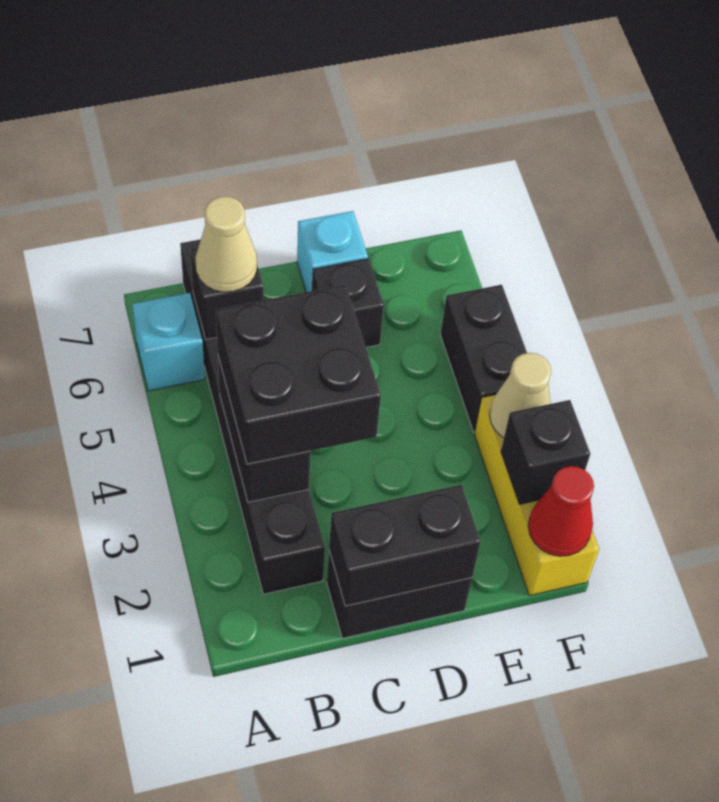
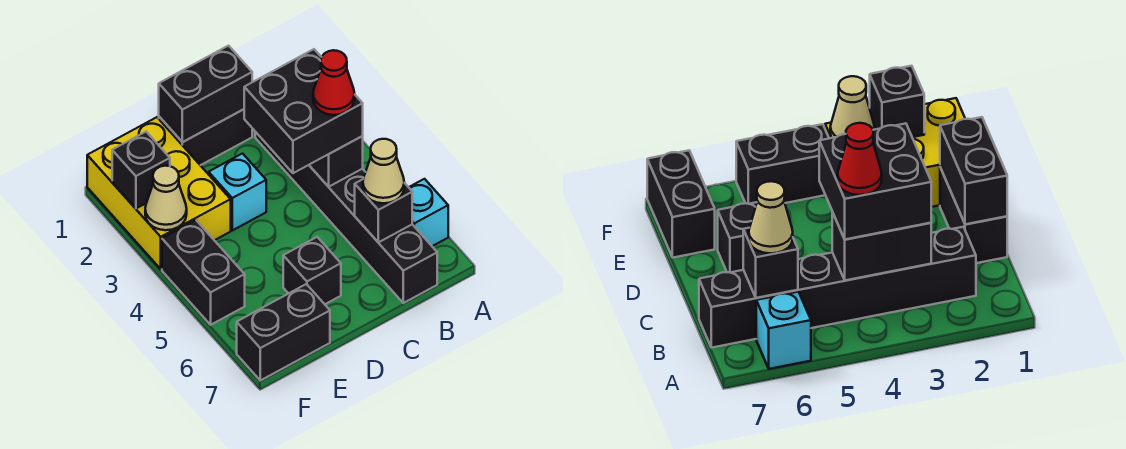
cyan brick D7 level 1 -> cyan brick D3 level 1
none -> black brick E7:F7 level 1
yellow brick F1:F3 level 1 -> yellow brick E1:F3 level 1
red cone F1 level 2 -> red cone B4 level 4

